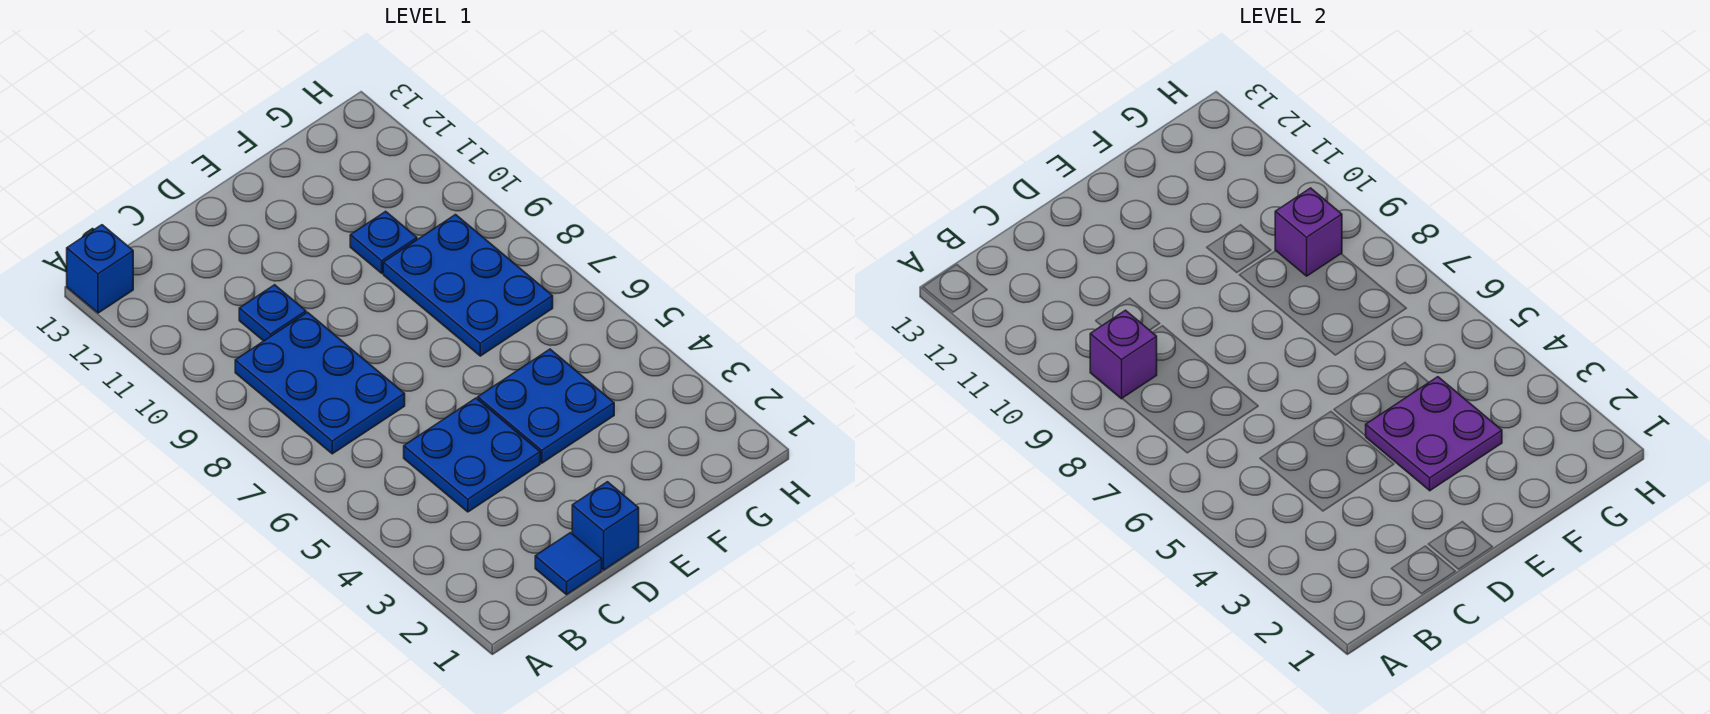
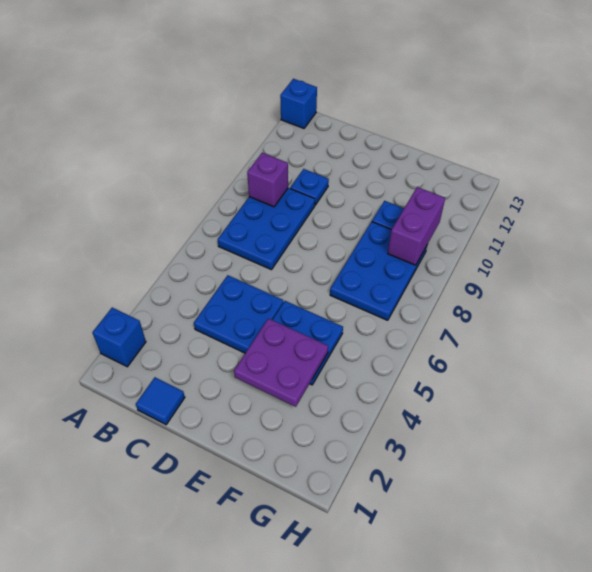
blue brick D1 level 1 -> blue brick A2 level 1
purple brick G9 level 2 -> purple brick G9:G10 level 2

